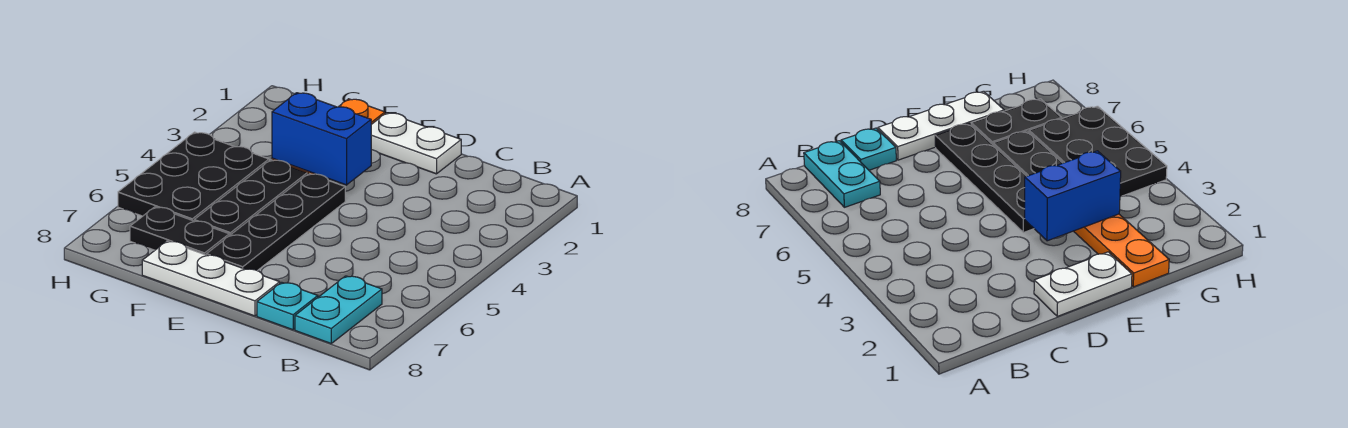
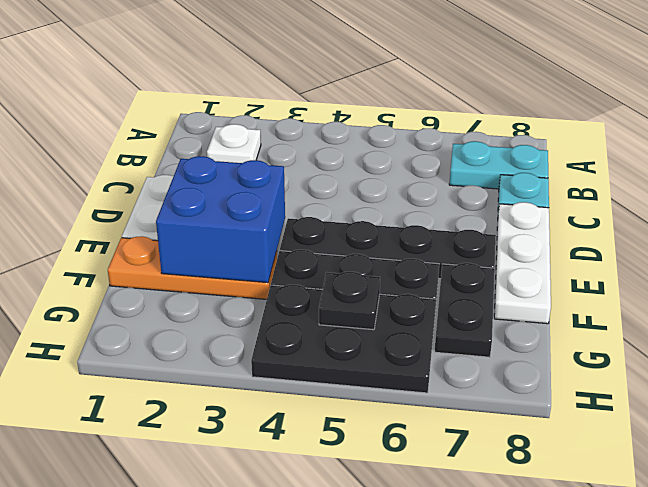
none -> white plate B2 level 1
blue brick E3:F3 level 2 -> blue brick E2:F3 level 2
none -> black plate G5 level 2

